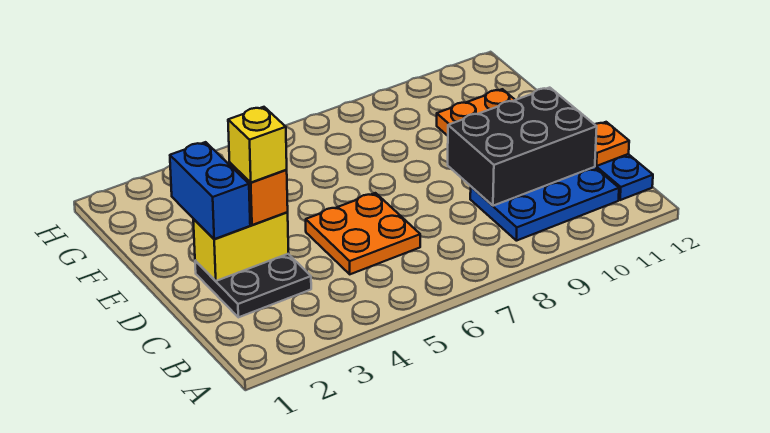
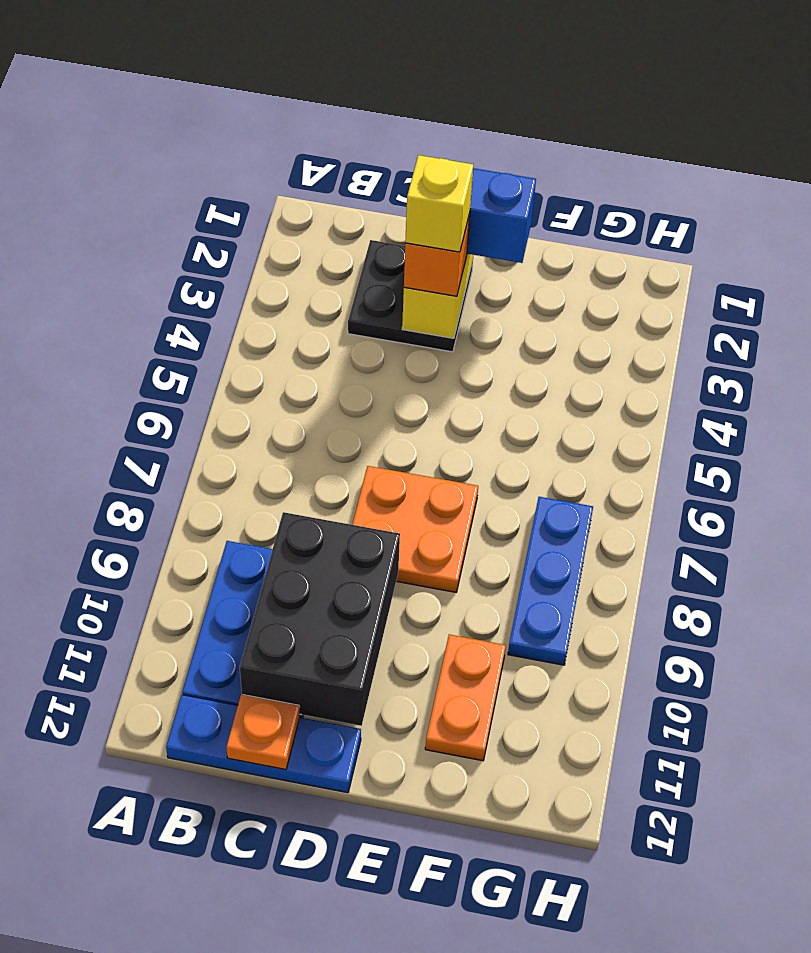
orange plate C5:D6 level 1 -> orange plate D7:E8 level 1
none -> blue plate G7:G9 level 1

